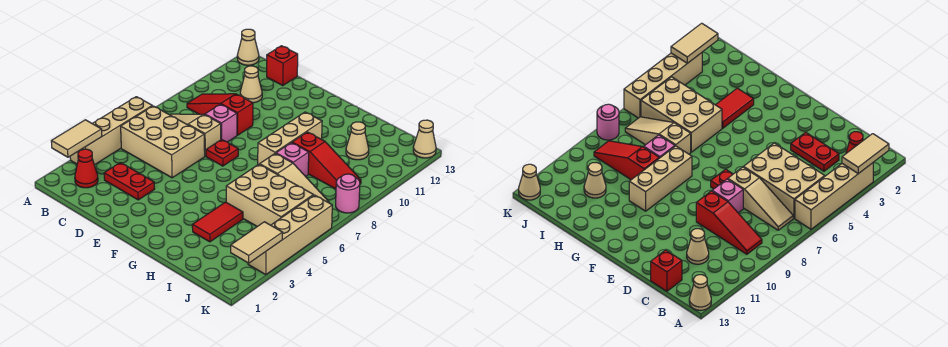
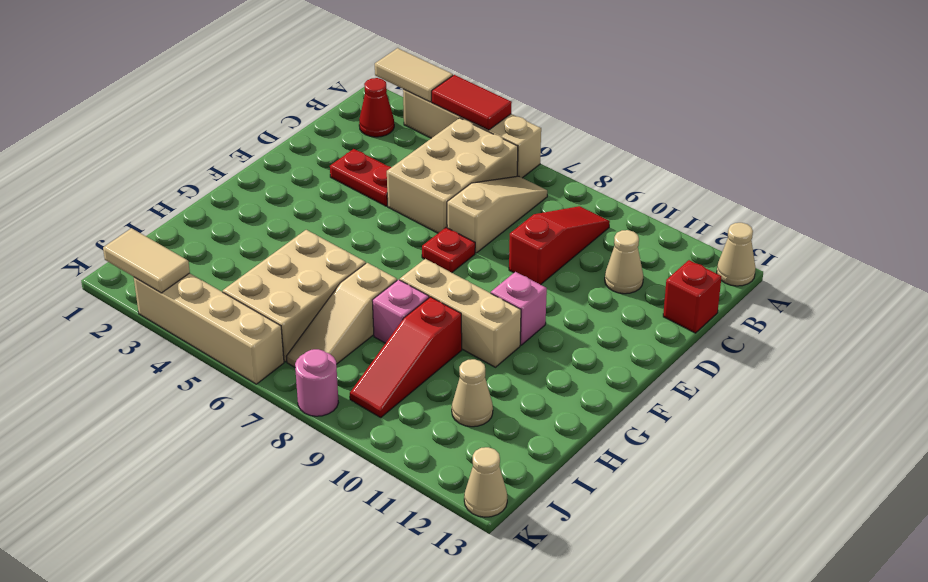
red plate C3:D3 level 1 -> red plate D3:D4 level 1
pink brick D8 level 1 -> pink brick F10 level 1
red tile H3:H4 level 1 -> red tile A4:A5 level 2

